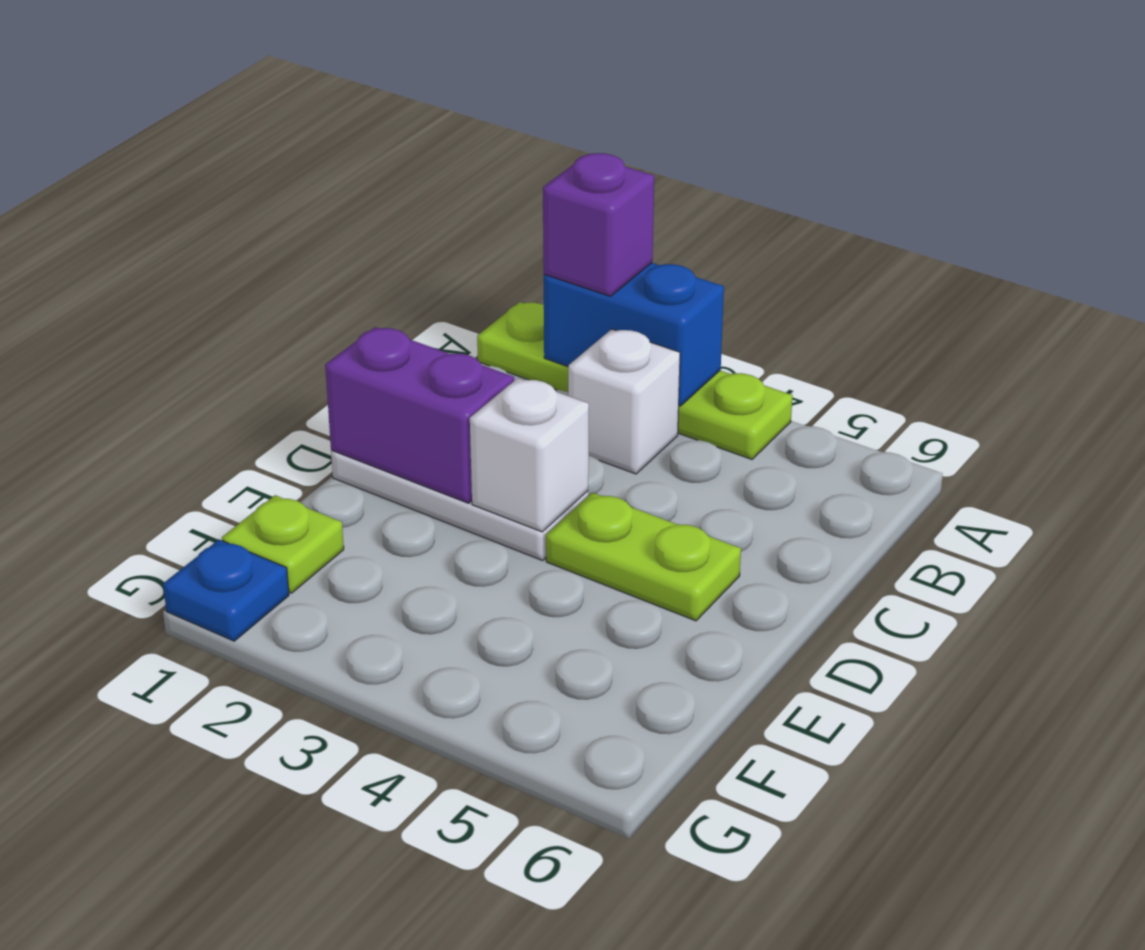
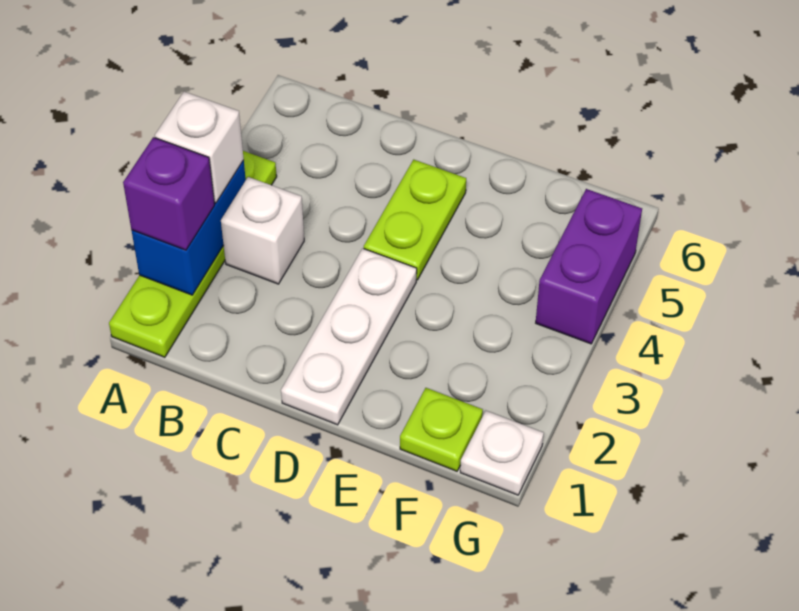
purple brick D1:D2 level 2 -> purple brick G4:G5 level 1
white brick D3 level 2 -> white brick A3 level 3
blue plate G1 level 1 -> white plate G1 level 1

